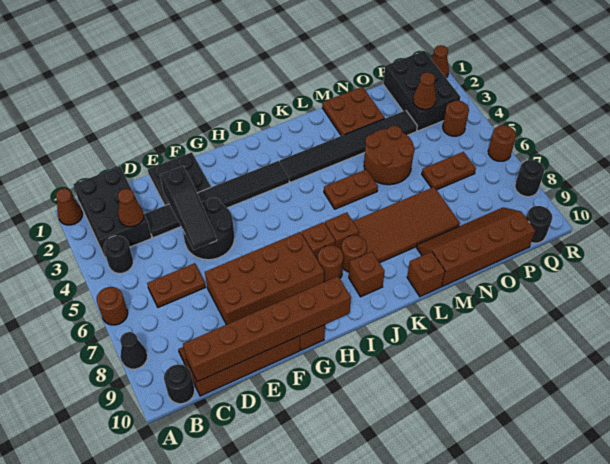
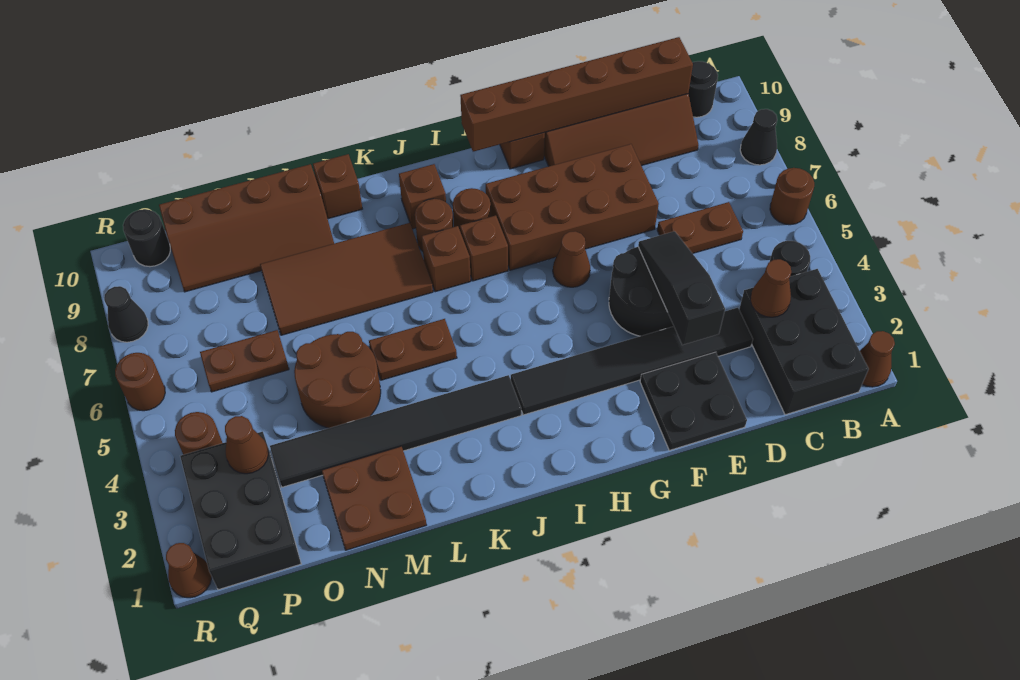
none -> brown cone G6 level 1
black round brick R8 level 1 -> black cone R8 level 1

